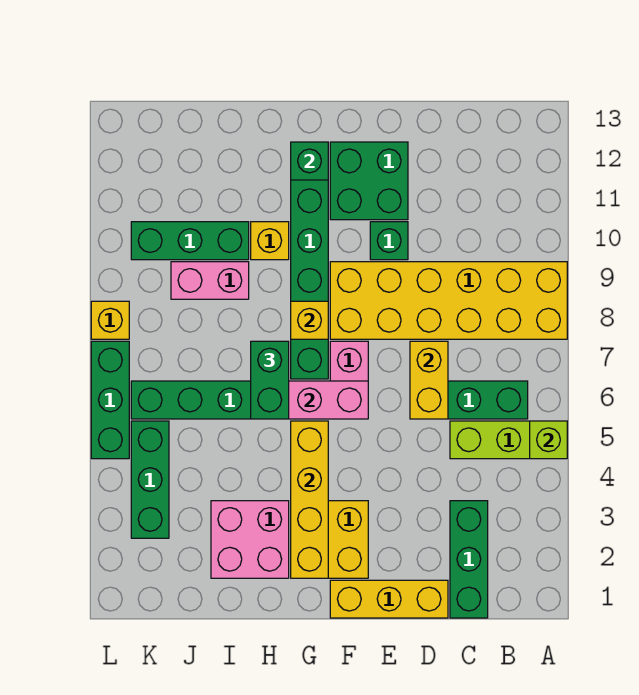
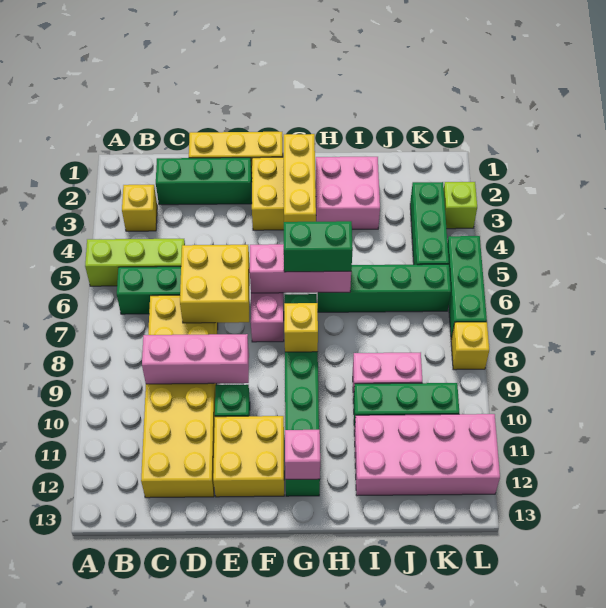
lime brick A5 level 2 -> lime brick L3 level 1
yellow brick A8:F9 level 1 -> yellow brick C7:D12 level 1
green brick C1:C3 level 1 -> green brick C2:E2 level 1
none -> pink brick C9:E9 level 2
yellow brick D6:D7 level 2 -> yellow brick D6:E7 level 2
green brick E11:F12 level 1 -> yellow brick E11:F12 level 1
yellow brick G2:G5 level 2 -> yellow brick G2:G4 level 2
green brick G12 level 2 -> pink brick G12 level 2
green brick H6:H7 level 3 -> green brick G6:H6 level 3
yellow brick H10 level 1 -> yellow brick B3 level 1
none -> pink brick I11:L12 level 1

